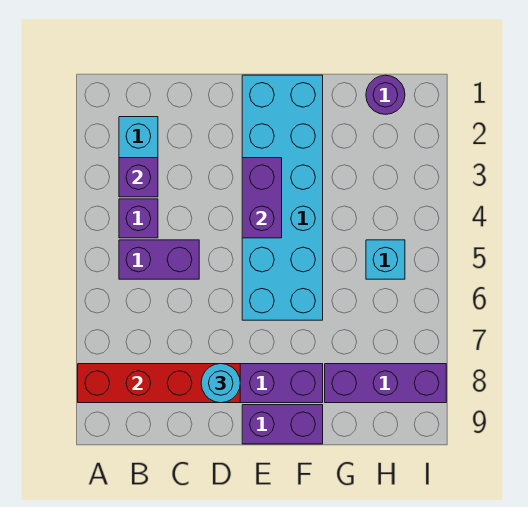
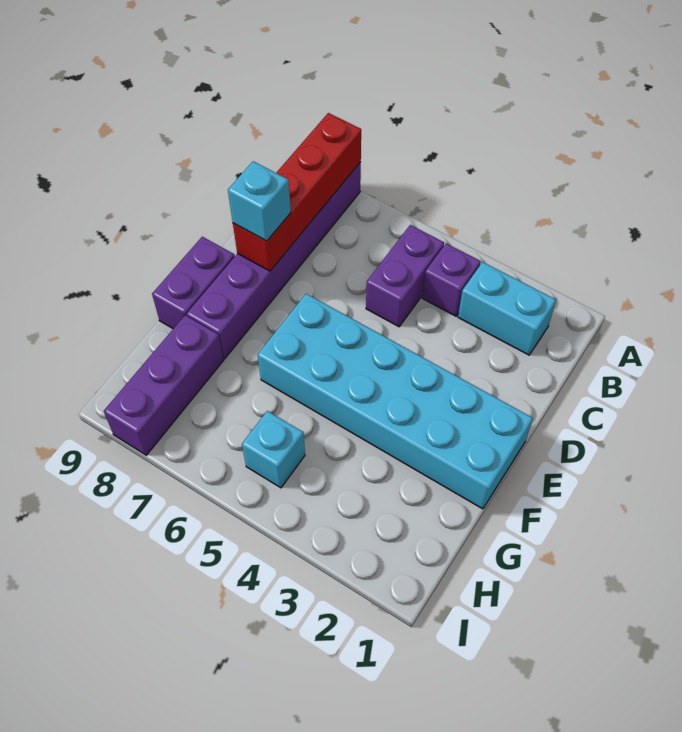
purple brick B3 level 2 -> none
cyan round brick D8 level 3 -> cyan brick D8 level 3
purple brick E3:E4 level 2 -> none
purple round brick H1 level 1 -> none

